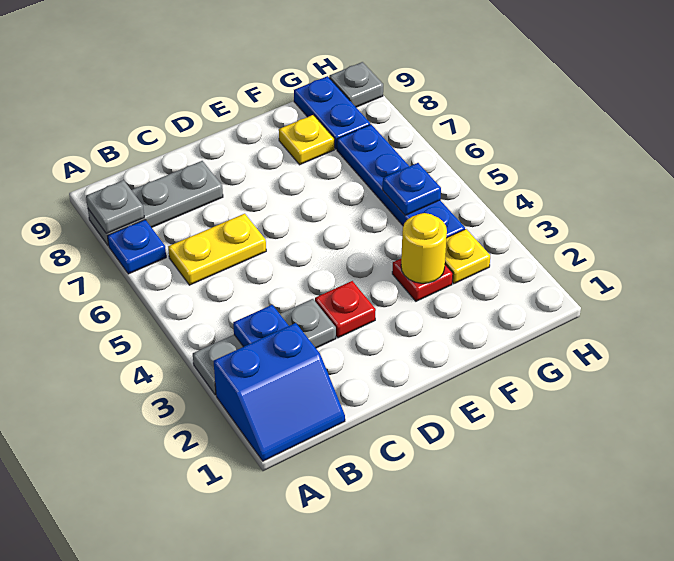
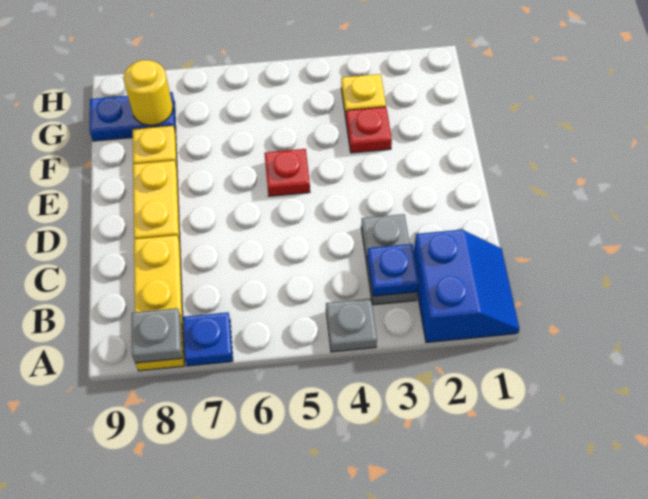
grey plate A3:C3 level 1 -> grey plate B3:C3 level 1
grey plate A8:C8 level 1 -> yellow plate A8:C8 level 1
yellow plate B6:C6 level 1 -> yellow plate D8:E8 level 1
red plate D3 level 1 -> red plate E5 level 1
yellow round brick F3 level 2 -> yellow round brick G8 level 2
blue plate G4:G7 level 1 -> none
blue plate G5 level 2 -> none
grey plate H9 level 1 -> grey plate A4 level 1

